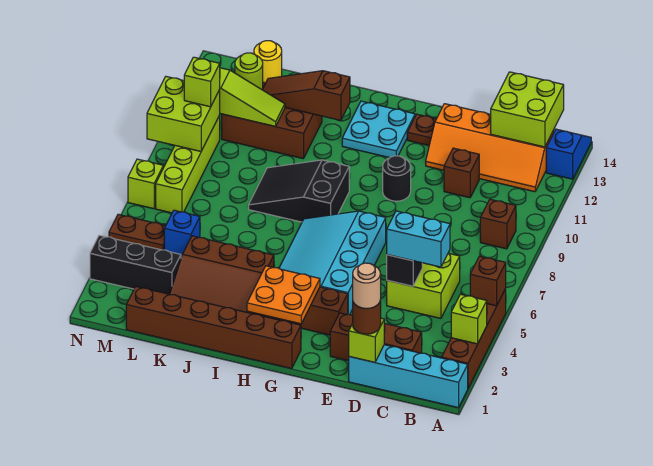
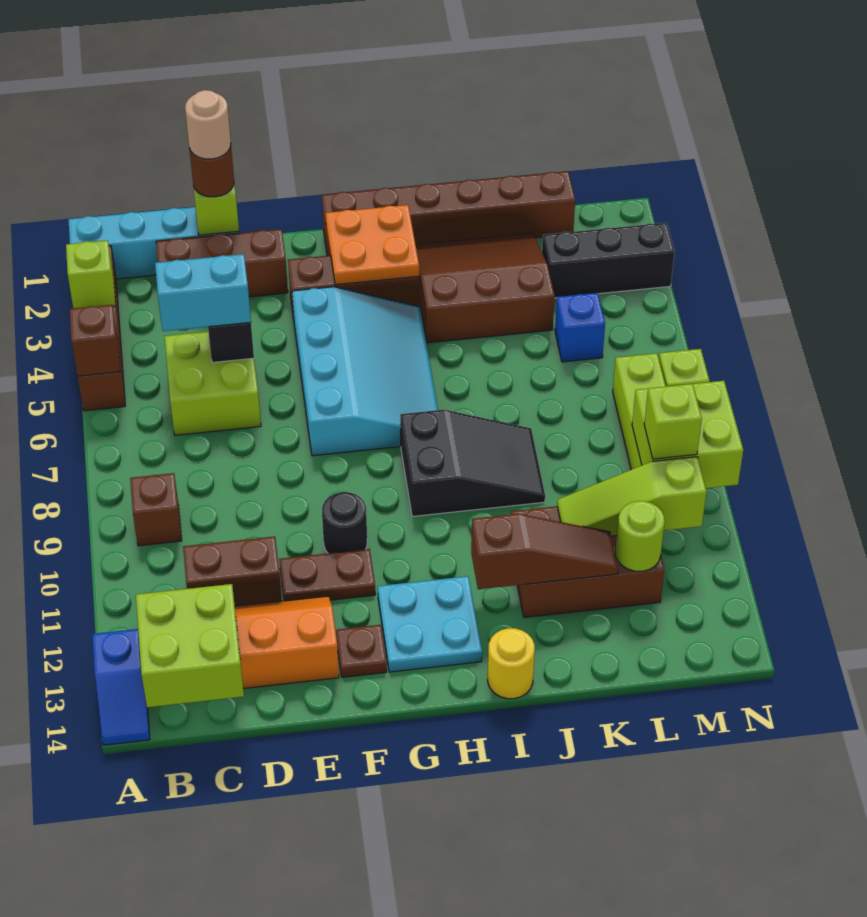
brown brick D11 level 1 -> brown brick C11:D11 level 1
yellow round brick L14 level 1 -> yellow round brick I14 level 1
brown plate M5:N5 level 1 -> brown plate E11:F11 level 1

